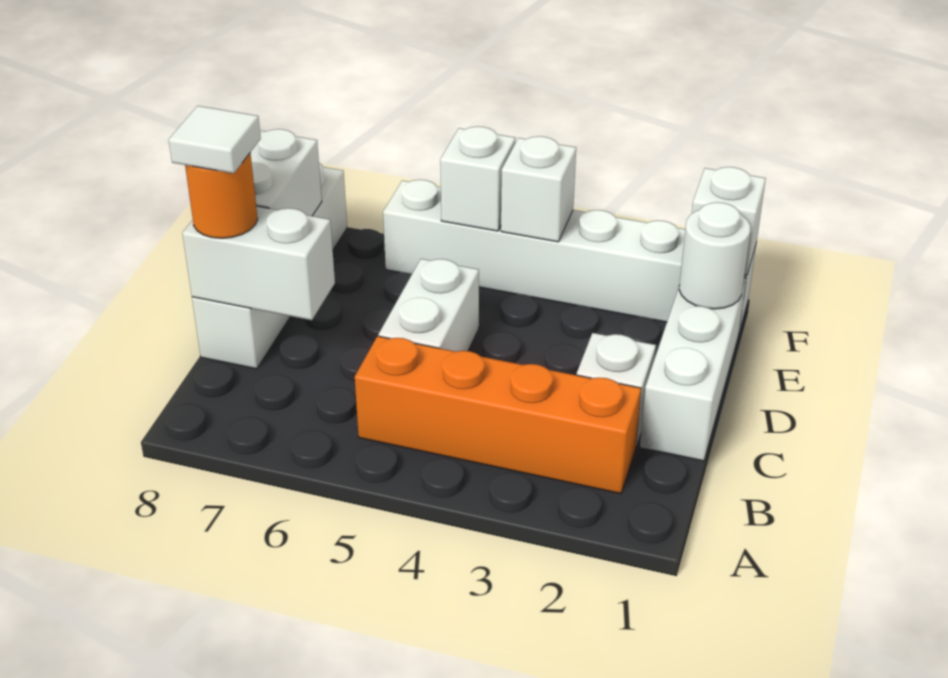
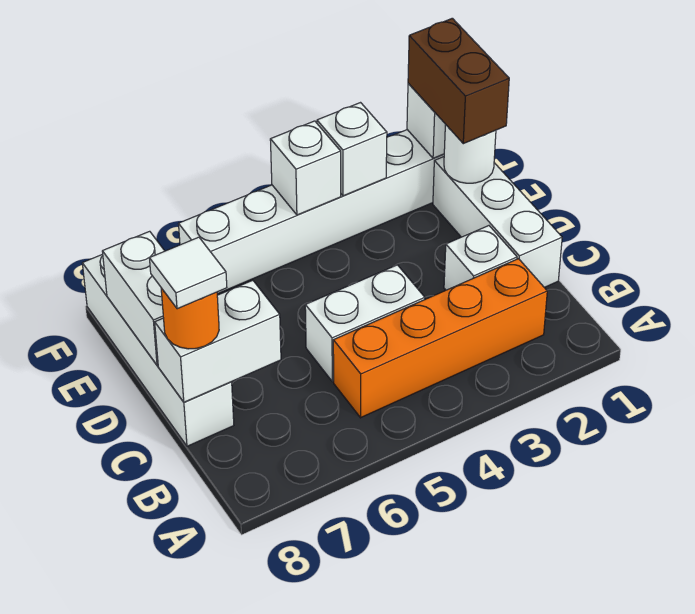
white brick C5:D5 level 1 -> white brick C4:C5 level 1
none -> brown brick E1:F1 level 3
white brick F5 level 2 -> white brick F3 level 2

